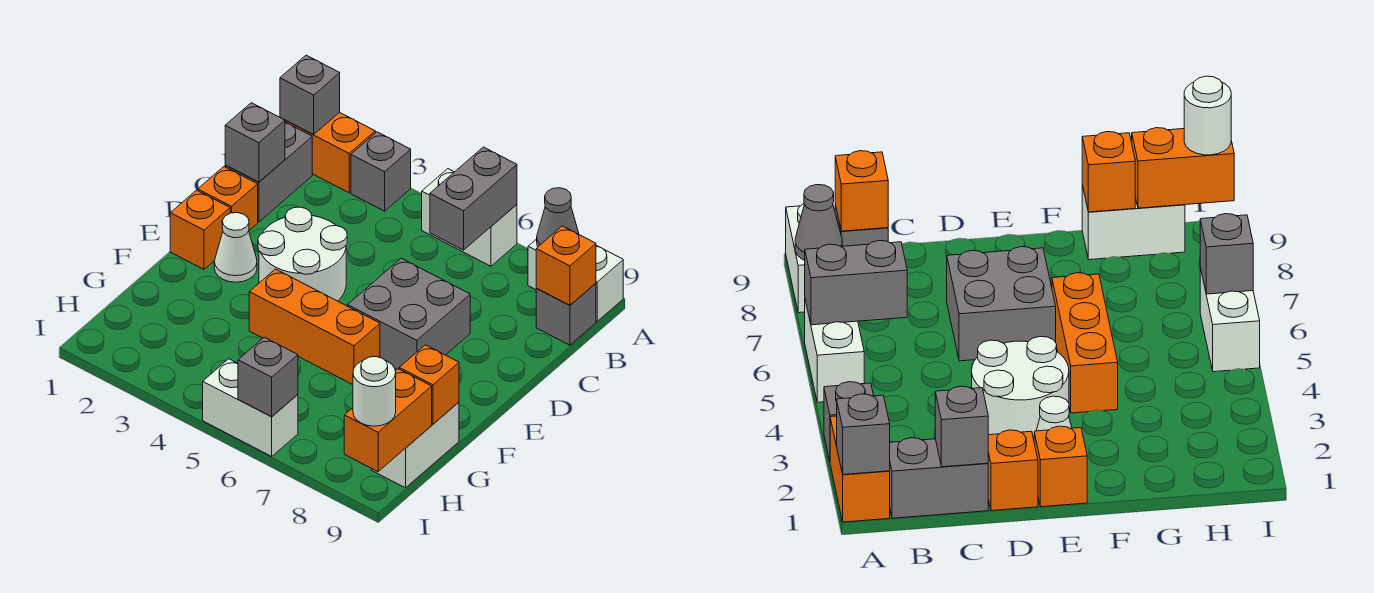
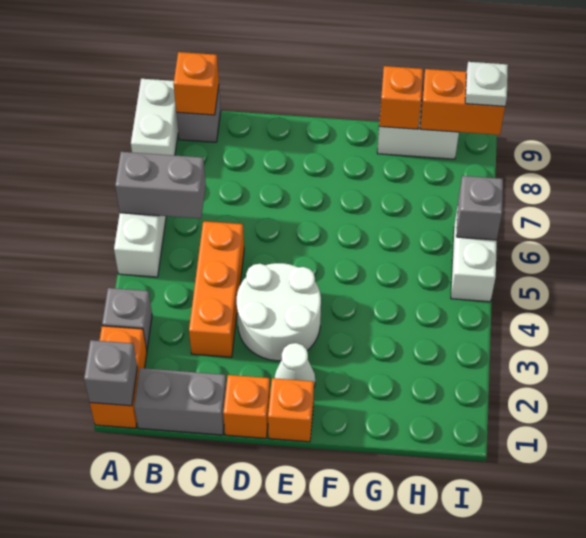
grey cone A8 level 2 -> none
grey brick C1 level 2 -> none
grey brick D6:E7 level 1 -> none
orange brick F4:F6 level 1 -> orange brick C3:C5 level 1
white round brick I9 level 3 -> white plate I9 level 3

